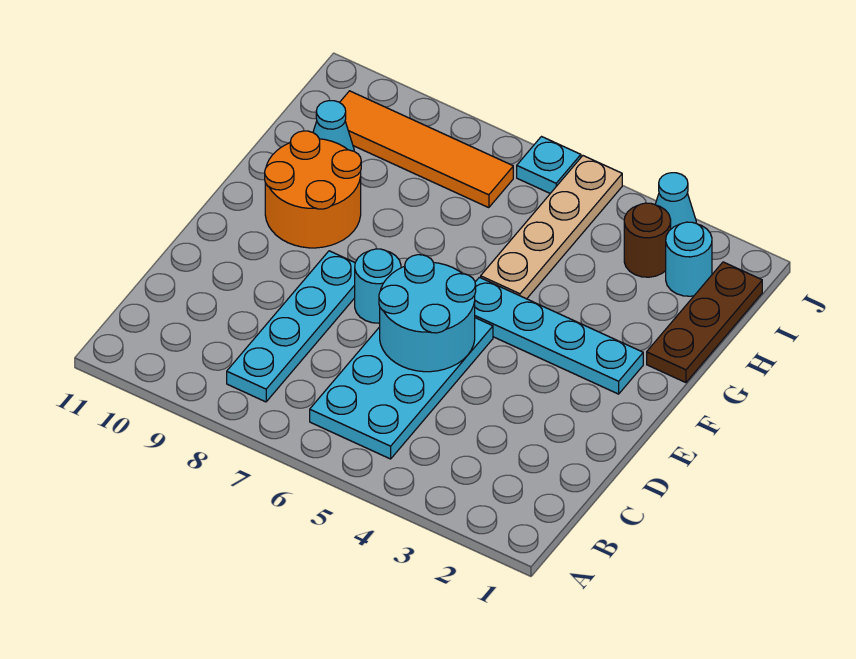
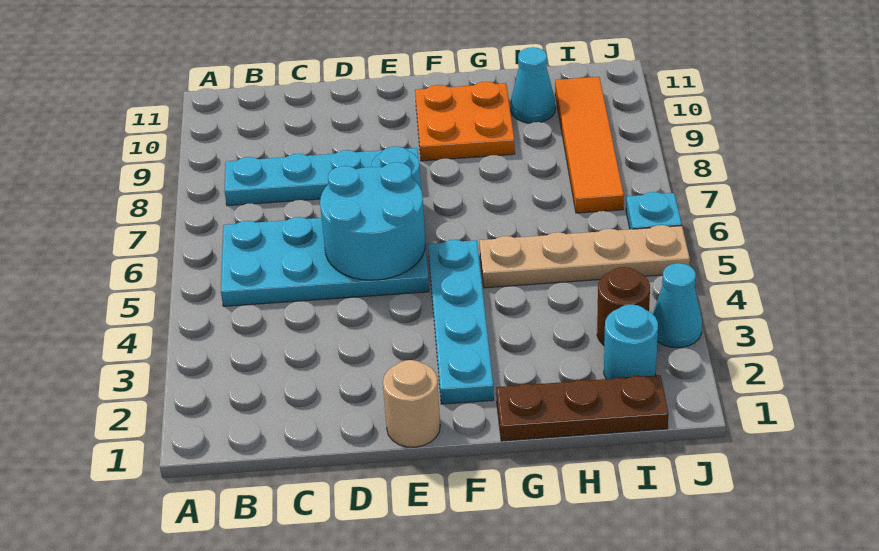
none -> tan round brick E1 level 1
orange round brick F9:G10 level 1 -> orange plate F9:G10 level 1

